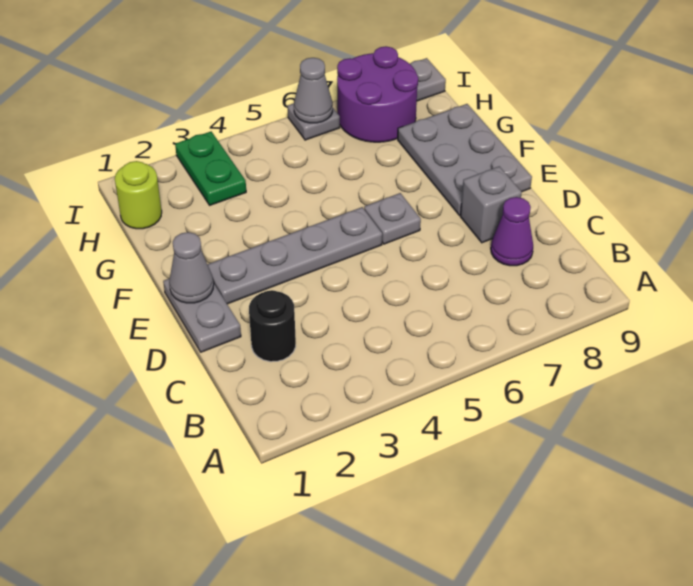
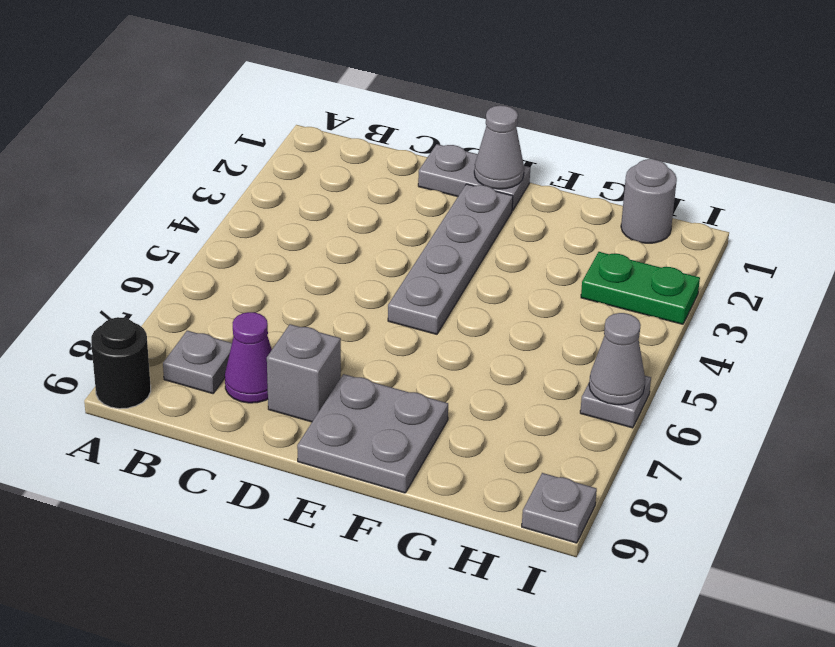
black round brick C2 level 1 -> black round brick A9 level 1
grey plate E6 level 1 -> grey plate B8 level 1
grey plate E8:G9 level 1 -> grey plate E8:F9 level 1
lime round brick H1 level 1 -> grey round brick H1 level 1
purple round brick H7:I8 level 1 -> none

